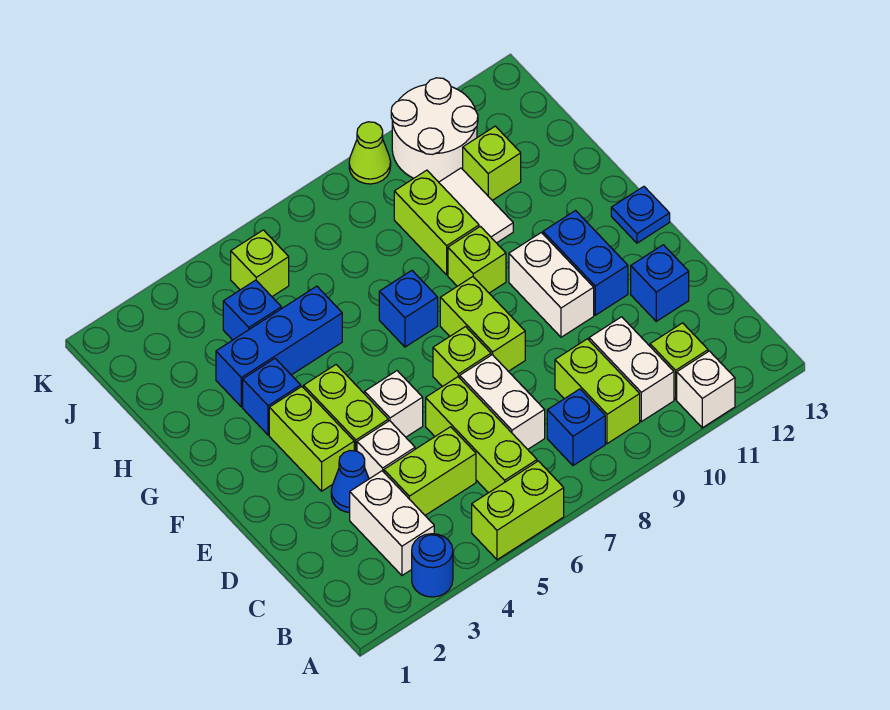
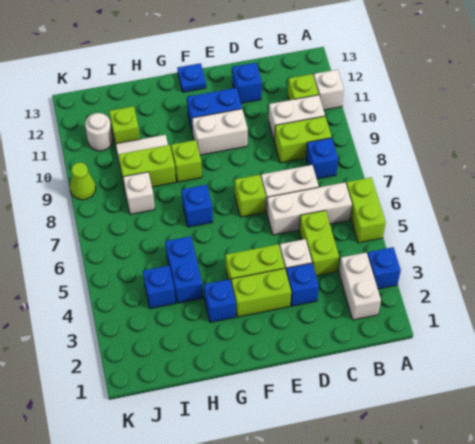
blue round brick A3 level 1 -> blue brick A3 level 1
white brick B3:C3 level 1 -> white brick B2:B3 level 1
lime brick B6:D6 level 1 -> white brick B6:D6 level 1
blue cone D3 level 1 -> blue brick D3 level 1
white brick E5 level 1 -> white brick I8 level 1
lime brick E8:F8 level 1 -> none
blue brick H3:H5 level 1 -> blue brick H4:H5 level 1
lime brick J5 level 1 -> none
white round brick J10:K11 level 1 -> white round brick J11 level 1

